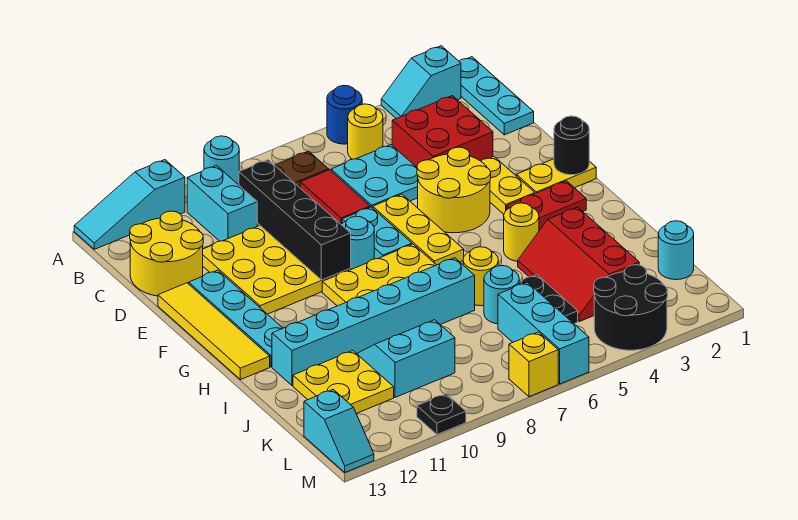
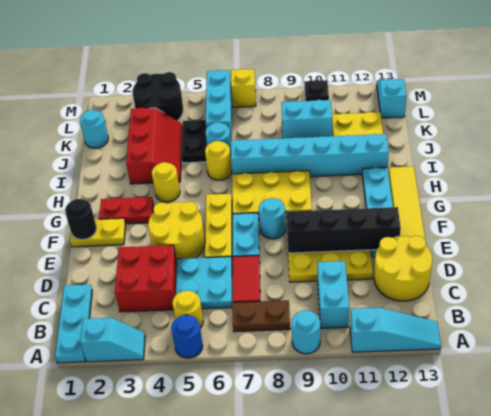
black brick C9:F9 level 2 -> black brick E9:E12 level 2
yellow plate E3:F3 level 1 -> none

